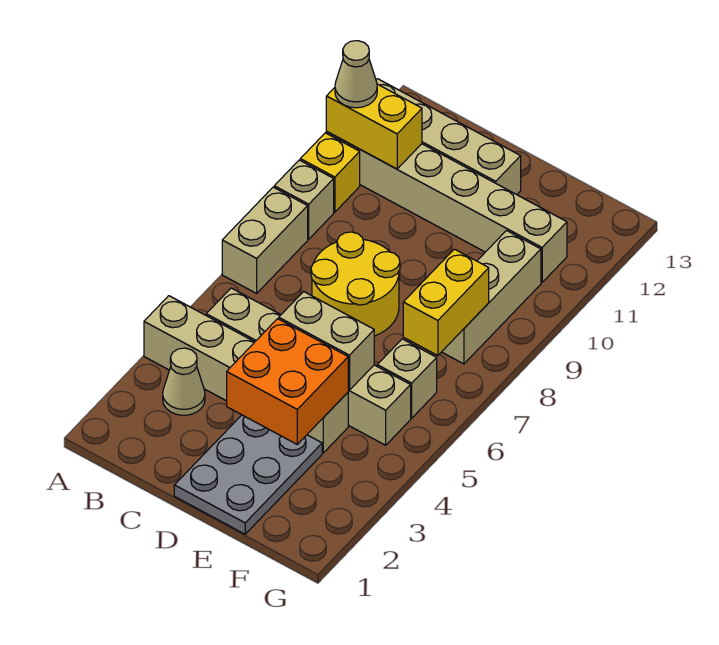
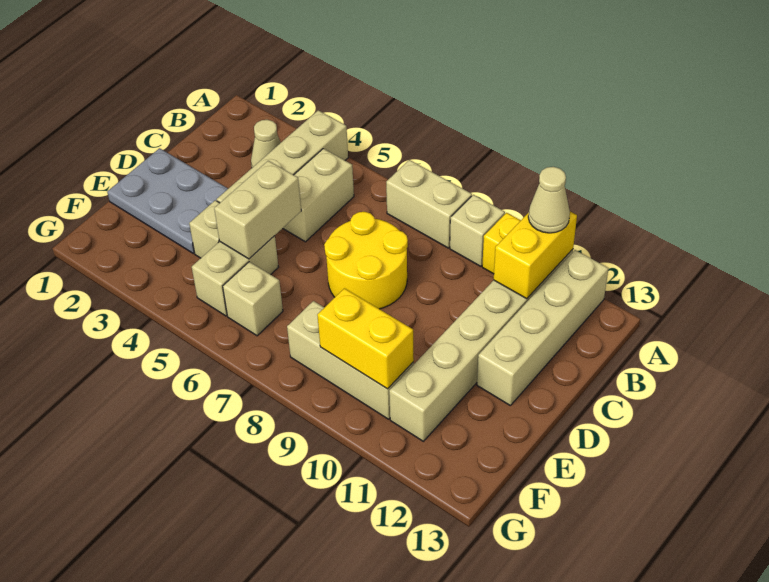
orange brick D3:E4 level 2 -> none
yellow brick F7:F8 level 2 -> yellow brick F9:F10 level 2

